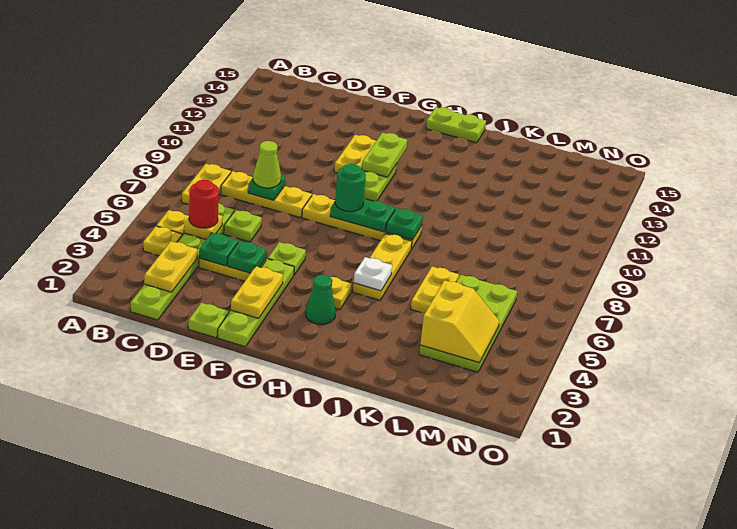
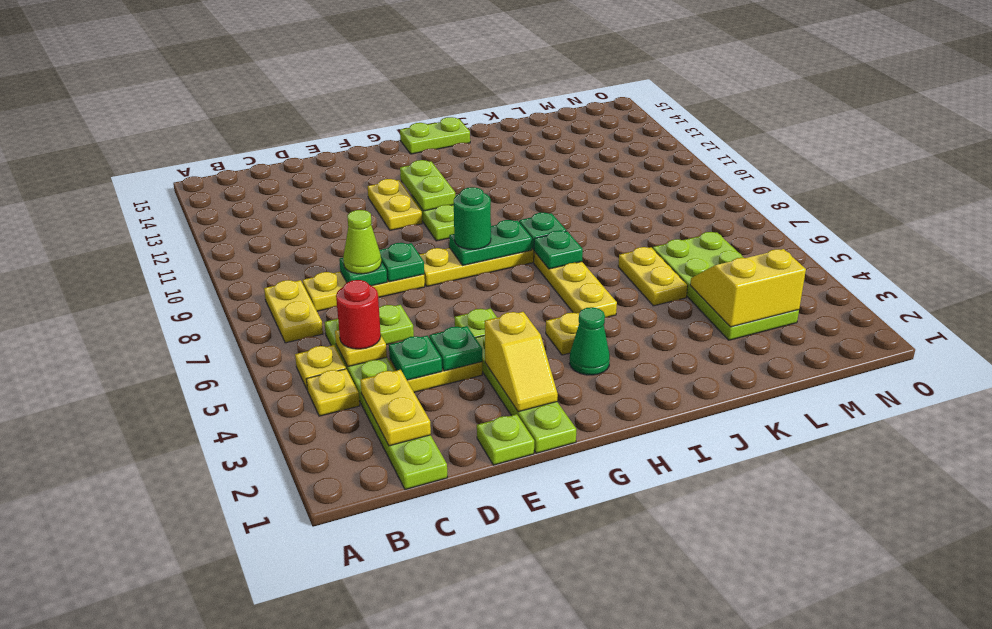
none -> green plate E8 level 2
yellow plate F2:F3 level 2 -> yellow slope F2:F3 level 2 top 3
white plate I5 level 2 -> none
none -> green plate I7 level 2
yellow slope L3:M4 level 2 top L -> yellow slope L3:M4 level 2 top 3

